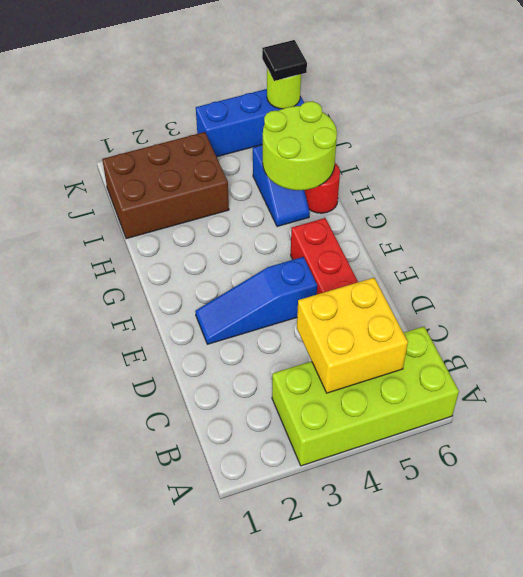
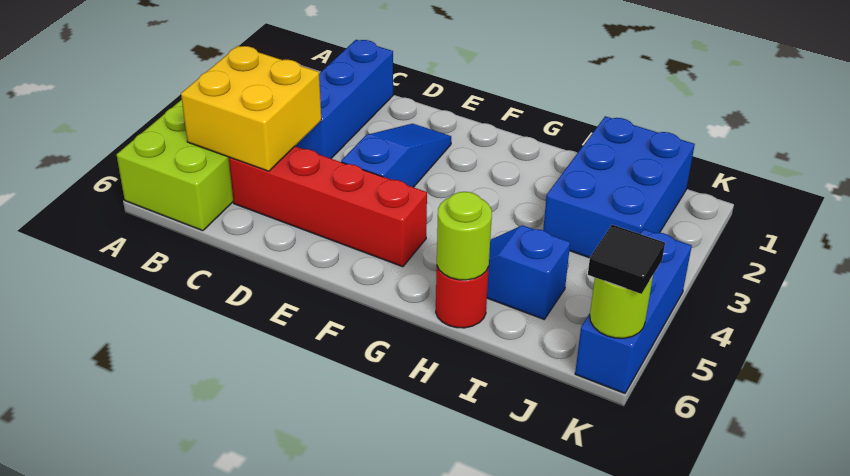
none -> blue brick C1:C3 level 1
lime round brick H5:I6 level 2 -> lime round brick H6 level 2
brown brick I1:J3 level 1 -> blue brick I1:J3 level 1

